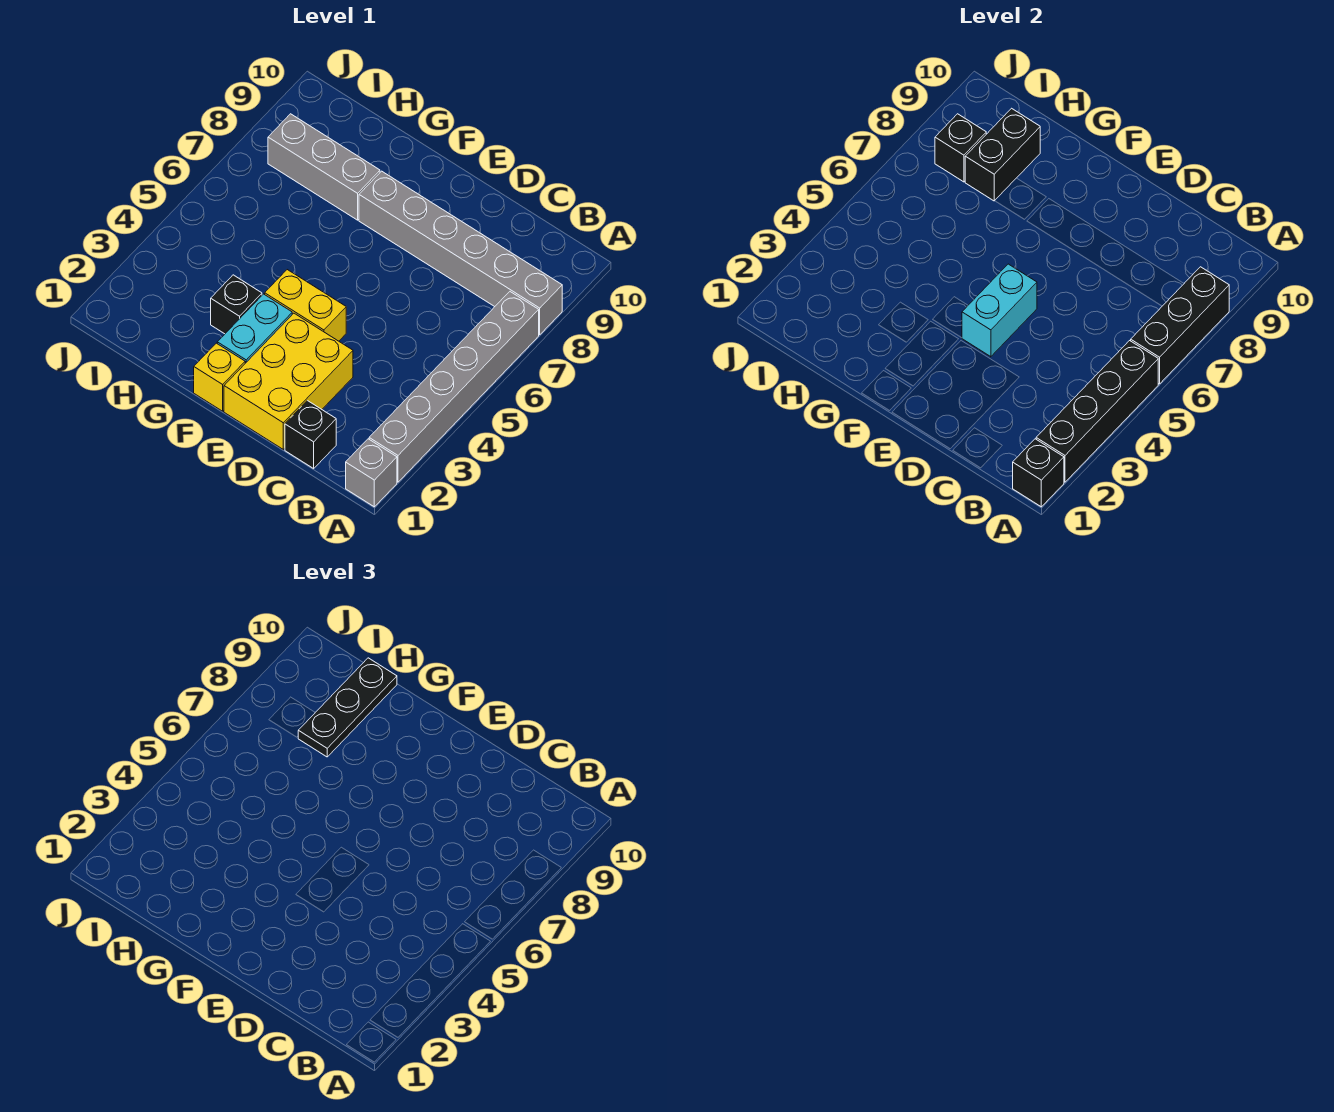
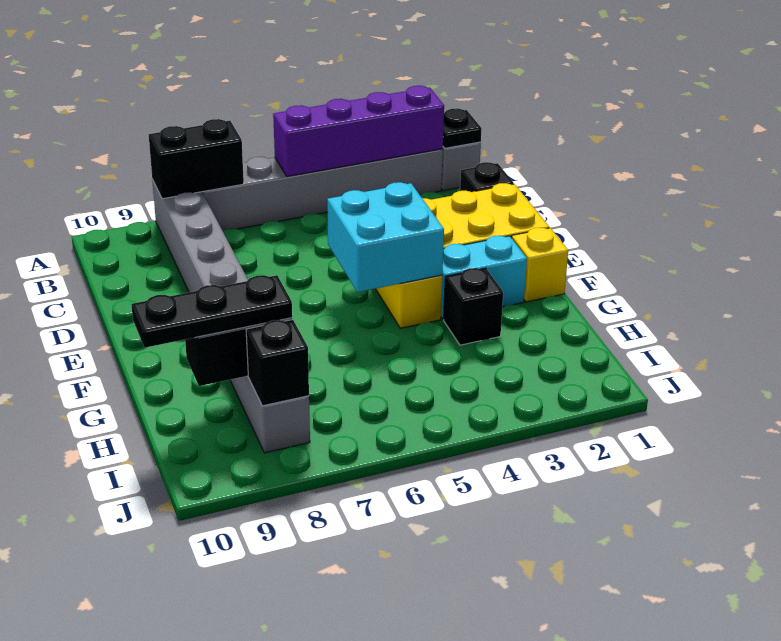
black brick A1 level 2 -> black plate A1 level 2
black brick A2:A5 level 2 -> purple brick A2:A5 level 2
black brick A6:A8 level 2 -> black brick A7:A8 level 2
cyan brick E4:E5 level 2 -> cyan brick E4:F5 level 2

